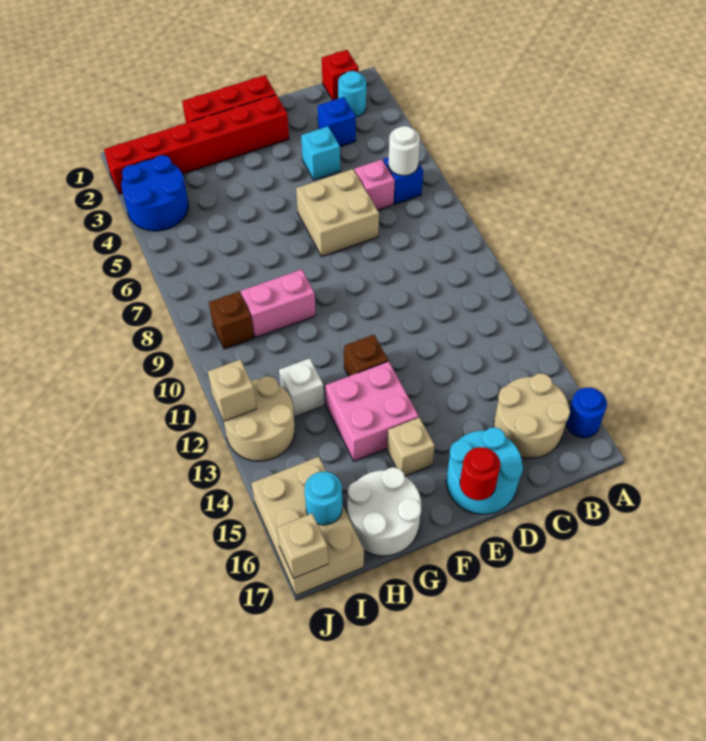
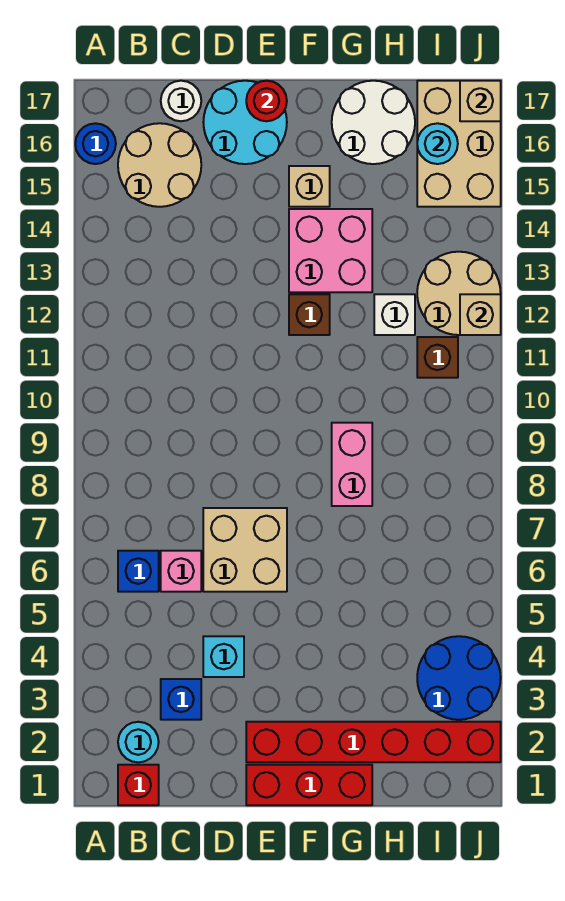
white round brick B6 level 2 -> white round brick C17 level 1
pink brick G9:H9 level 1 -> pink brick G8:G9 level 1
brown brick I9 level 1 -> brown brick I11 level 1

